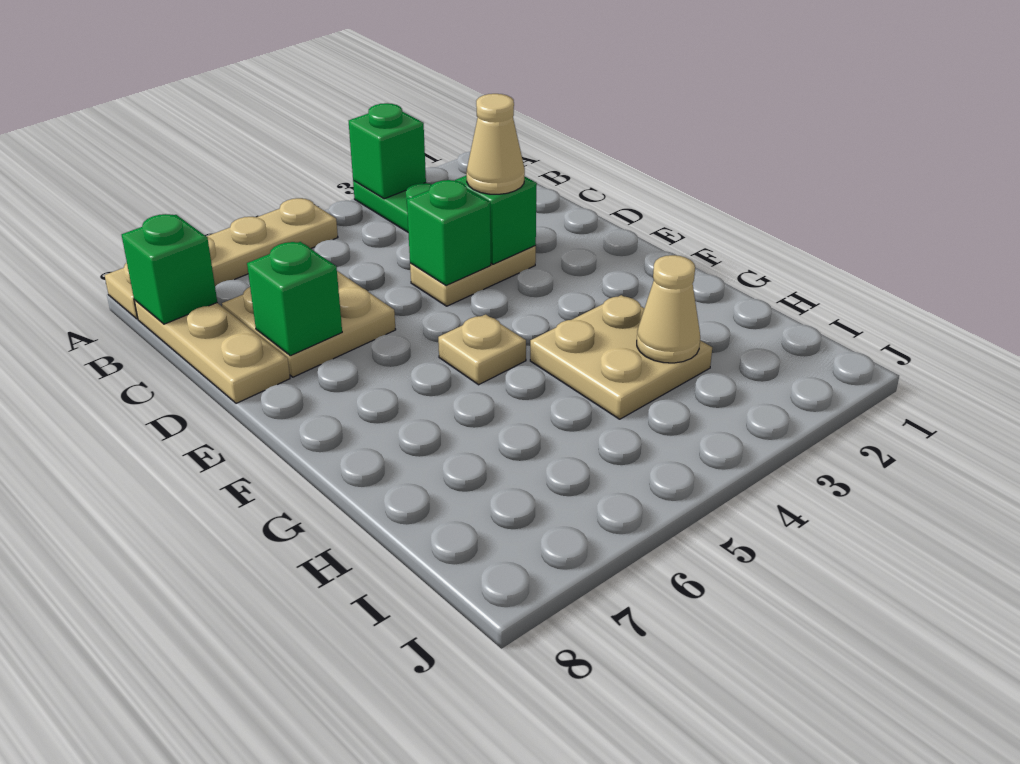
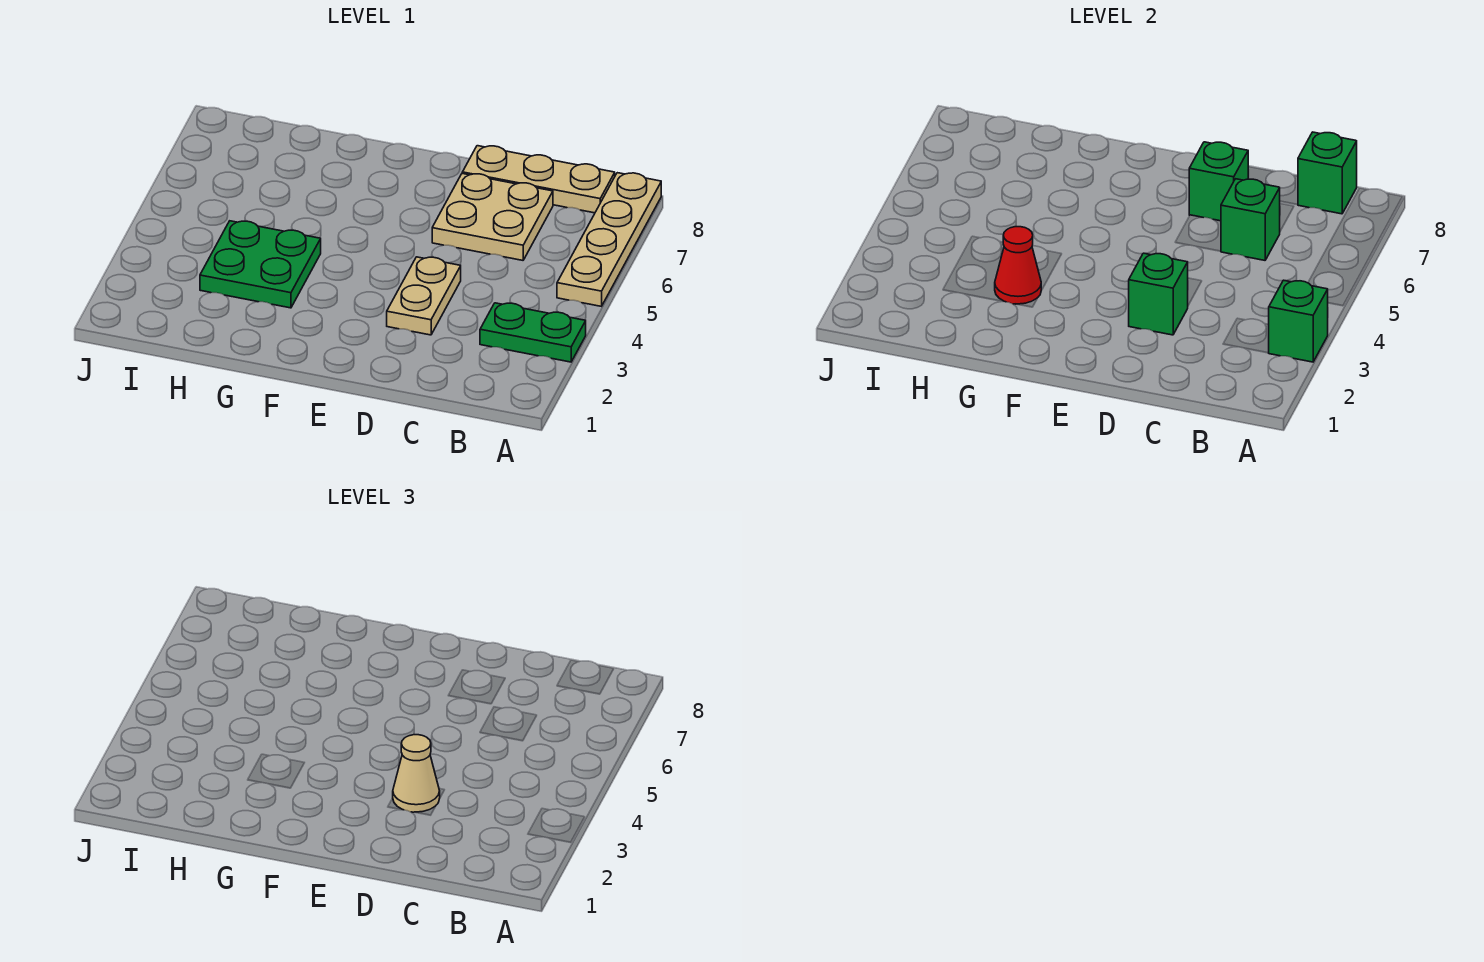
green brick D4 level 2 -> green brick C6 level 2
tan plate F5 level 1 -> none
tan plate G3:H4 level 1 -> green plate G3:H4 level 1
none -> red cone G3 level 2
tan cone H3 level 2 -> none

